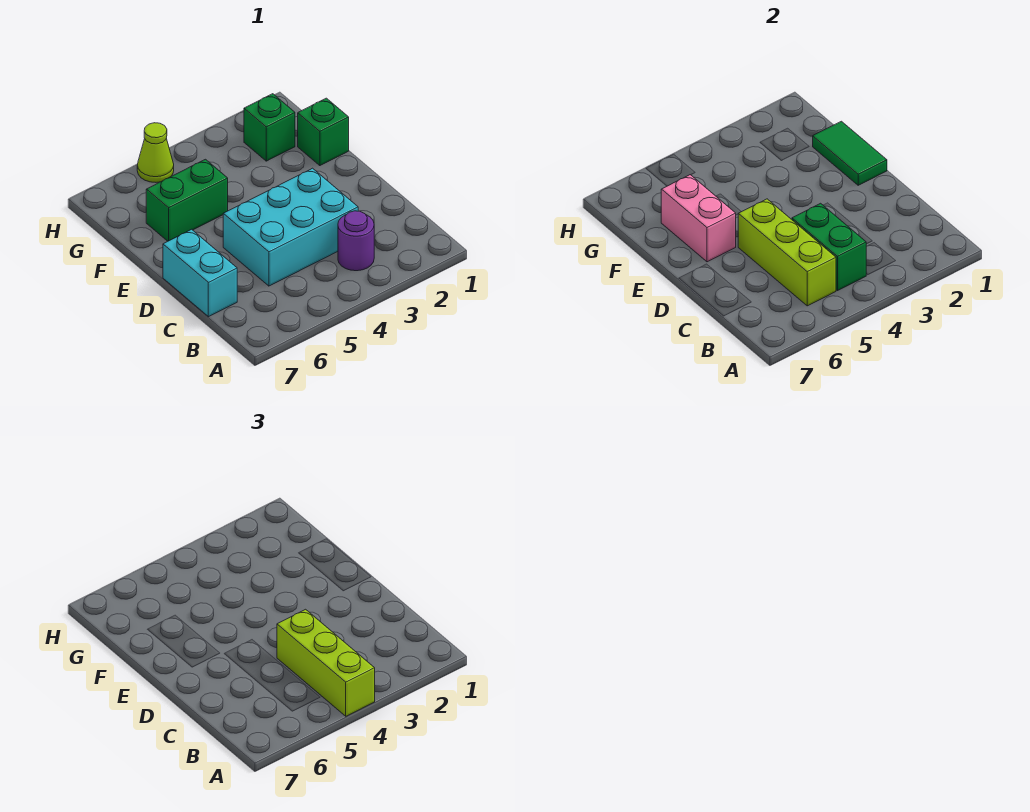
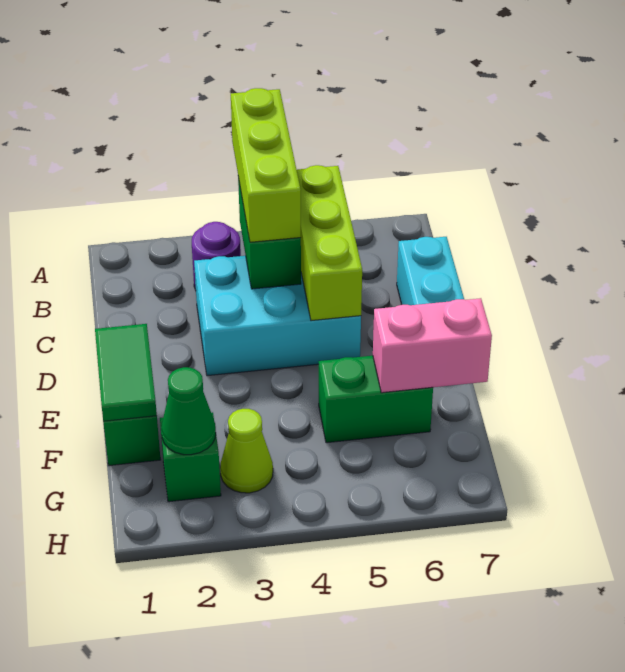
pink brick E6:F6 level 2 -> pink brick F6:F7 level 2
none -> green cone G2 level 2
lime cone H5 level 1 -> lime cone G3 level 1

